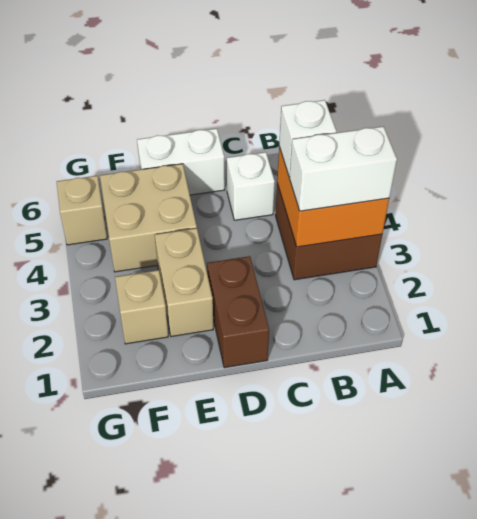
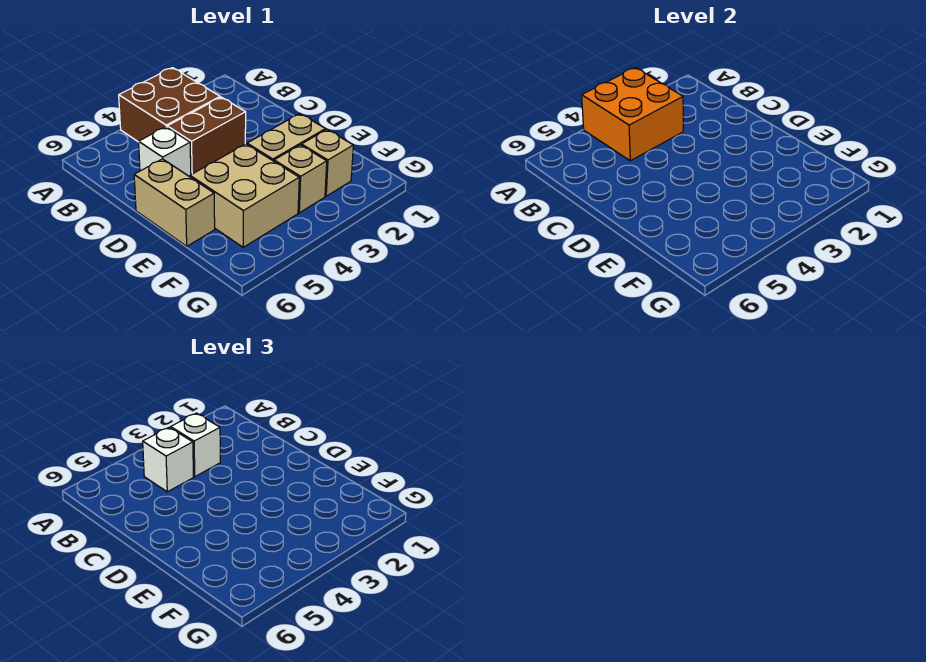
white brick A3:B3 level 3 -> white brick B3 level 3
brown brick D1:D2 level 1 -> brown brick C3:C4 level 1
white brick D6:E6 level 1 -> tan brick D6:E6 level 1
tan brick G5 level 1 -> tan brick F3 level 1

